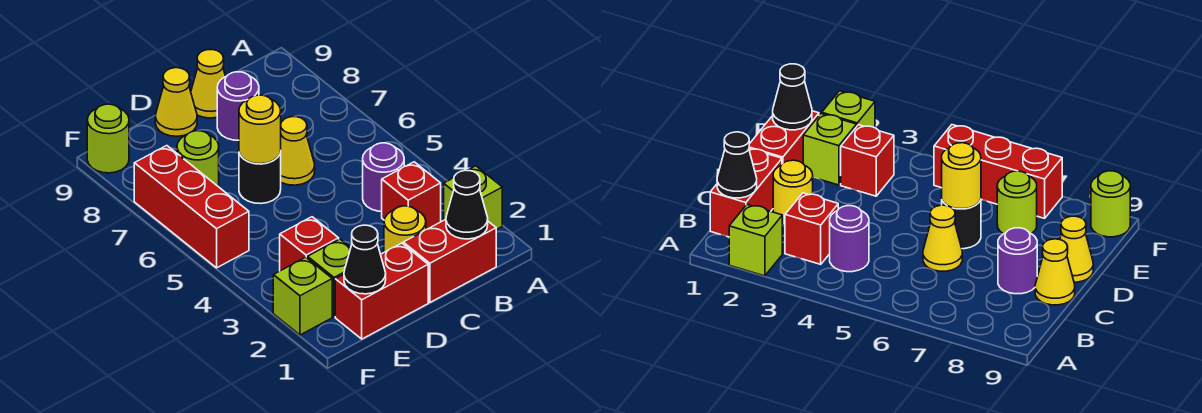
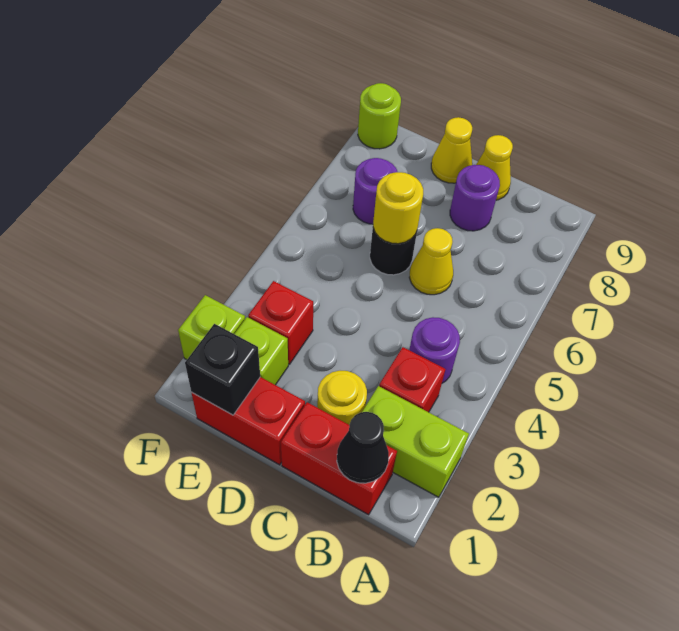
lime brick A2 level 1 -> lime brick A2:B2 level 1
black cone E1 level 2 -> black brick E1 level 2
lime round brick E7 level 1 -> purple round brick E7 level 1
red brick F5:F7 level 1 -> none

